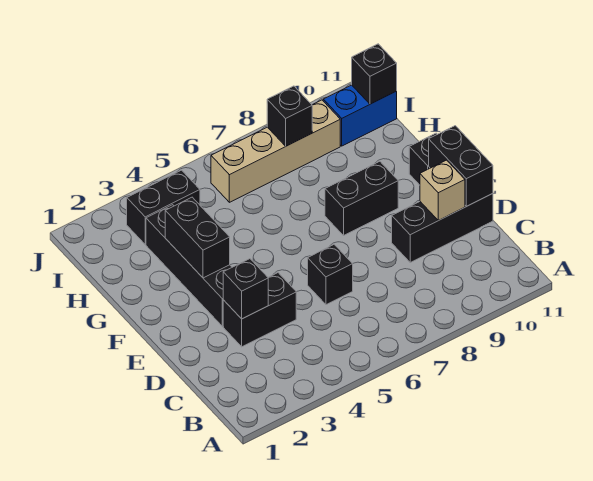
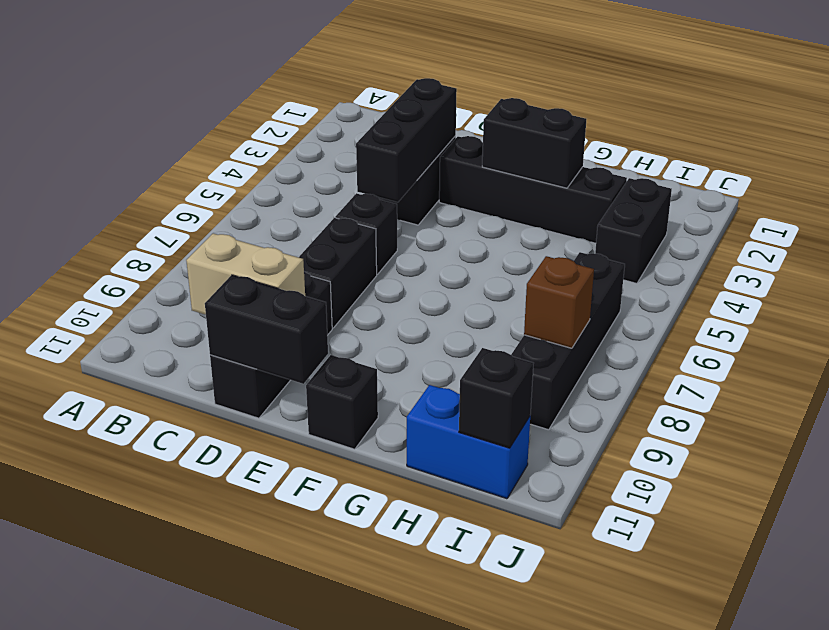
black brick D3 level 2 -> black brick D3:D5 level 2
tan brick D10 level 2 -> tan brick C10:D10 level 2
black brick F8:F9 level 1 -> black brick D7:D8 level 1
tan brick I6:I9 level 1 -> black brick I6:I9 level 1
black brick I8 level 2 -> brown brick I8 level 2
blue brick I10:I11 level 1 -> blue brick H11:I11 level 1

